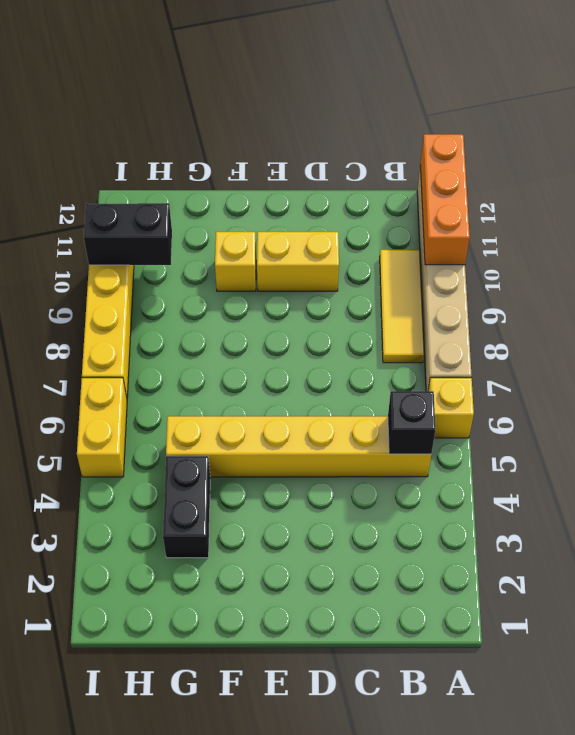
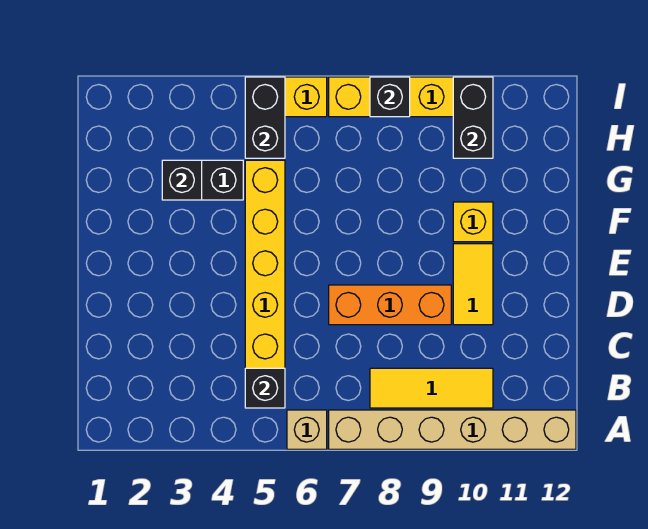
yellow brick A6 level 1 -> tan brick A6 level 1
orange brick A10:A12 level 2 -> orange brick D7:D9 level 1
yellow brick D10:E10 level 1 -> yellow tile D10:E10 level 1
none -> black brick G3 level 2
none -> black brick H5:I5 level 2
none -> black brick I8 level 2

